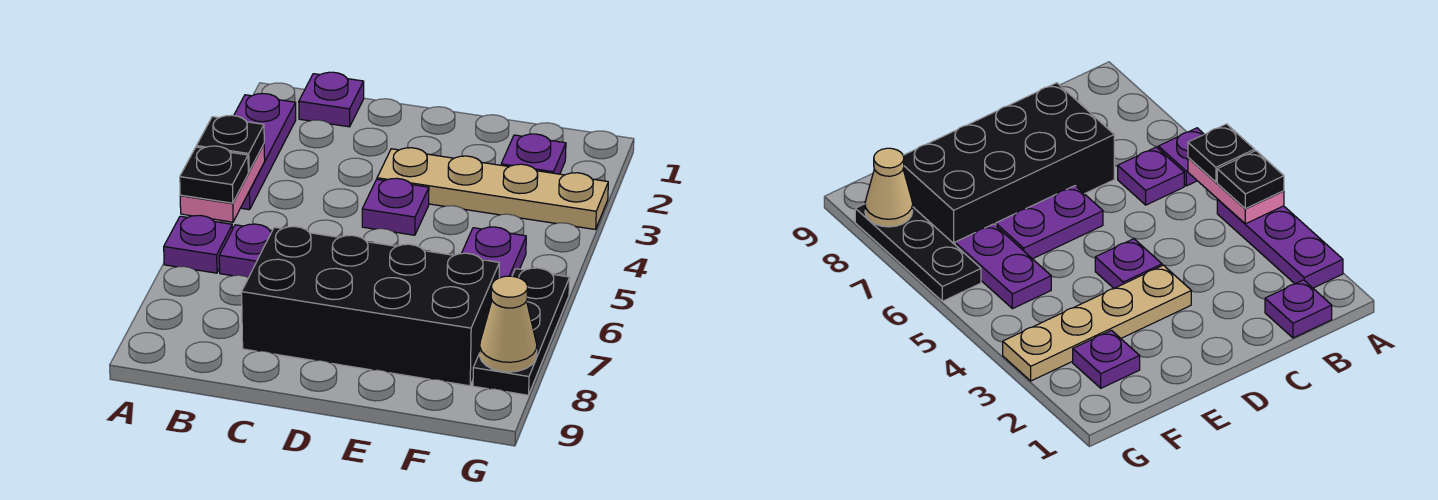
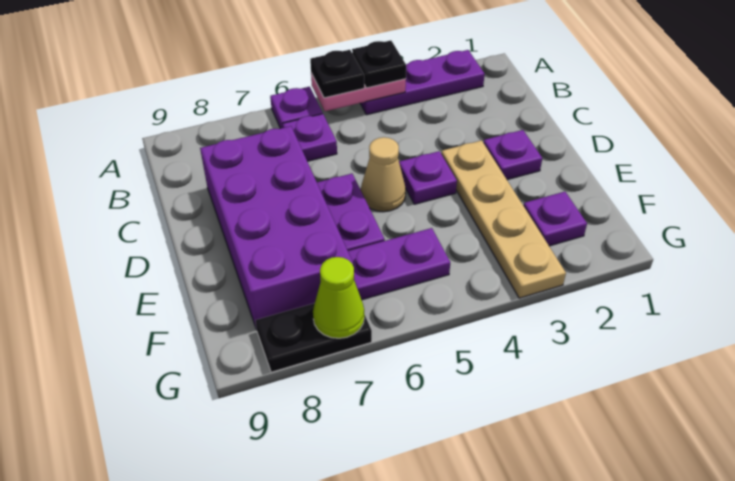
purple plate B1 level 1 -> purple plate D2 level 1
black brick C7:F8 level 1 -> purple brick C7:F8 level 1
black plate G6:G8 level 1 -> black plate G7:G8 level 1
none -> lime cone G7 level 2
tan cone G8 level 2 -> tan cone D5 level 1

